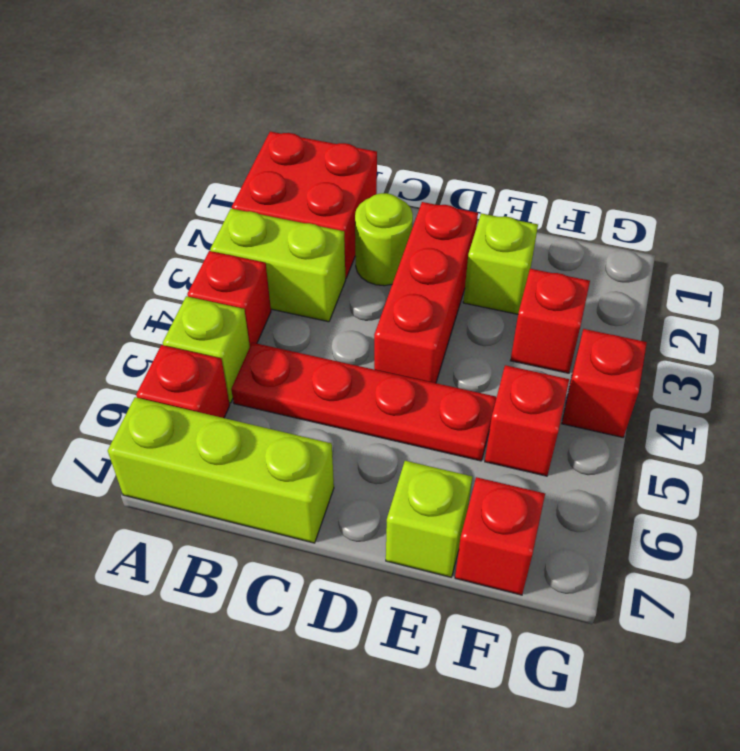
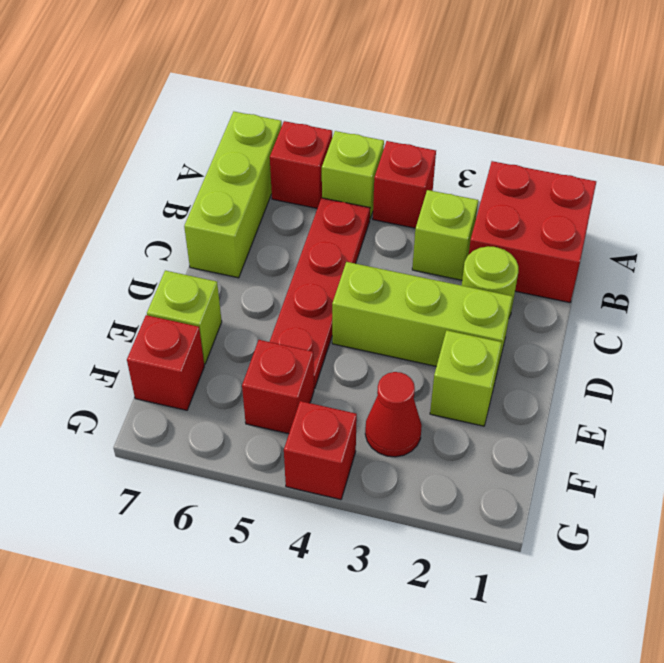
lime brick A3:B3 level 1 -> lime brick B3 level 1
red brick D2:D4 level 1 -> lime brick D2:D4 level 1
red brick F3 level 1 -> red cone F3 level 1

